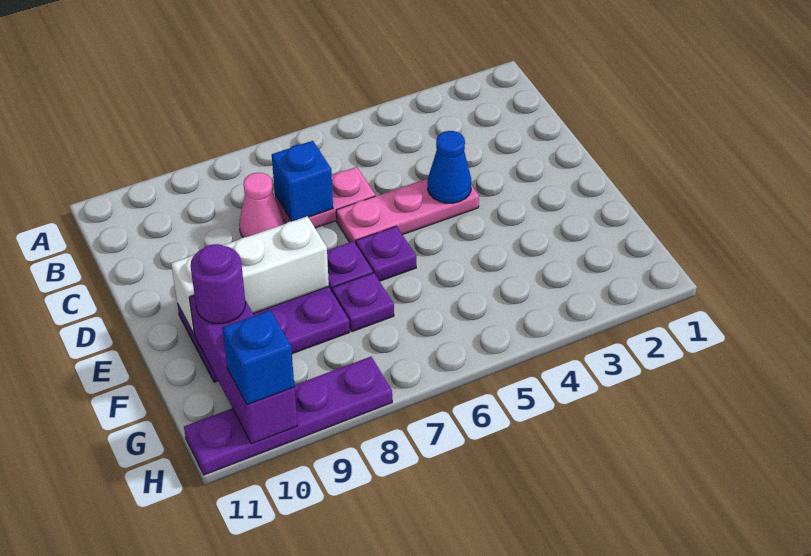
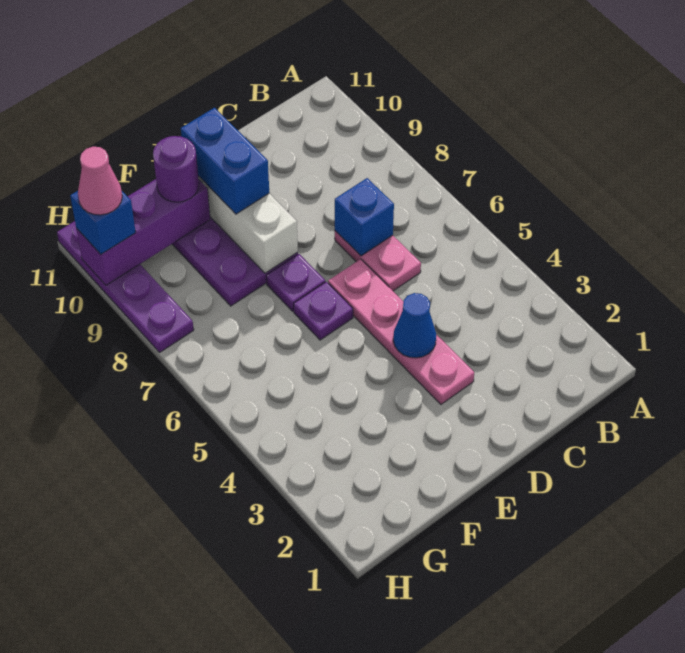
pink cone C8 level 1 -> pink cone H10 level 4
pink plate D4:D6 level 1 -> pink plate D3:D6 level 1
none -> blue brick E9:E10 level 3
purple plate F7 level 1 -> none

